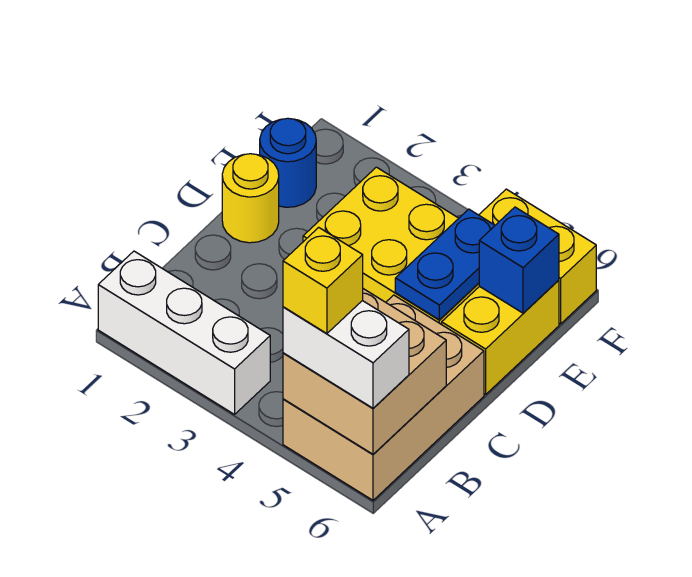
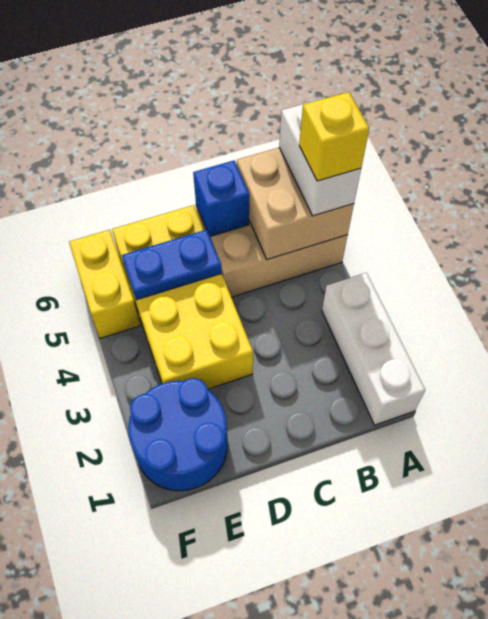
yellow round brick D1 level 1 -> none
blue round brick E1 level 1 -> blue round brick E1:F2 level 1
blue brick E6 level 2 -> blue brick C6 level 2

